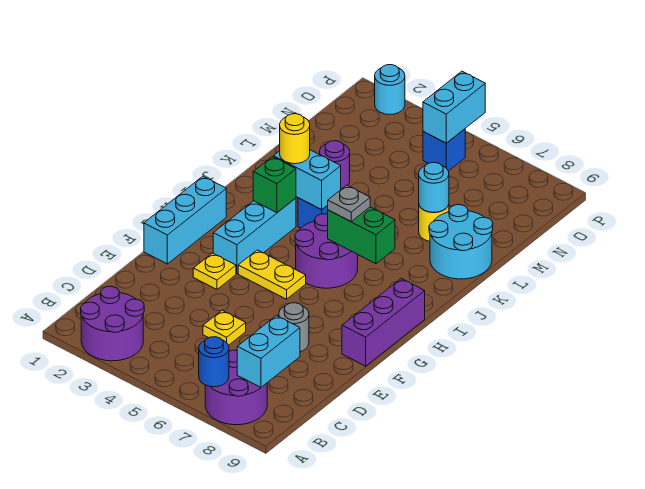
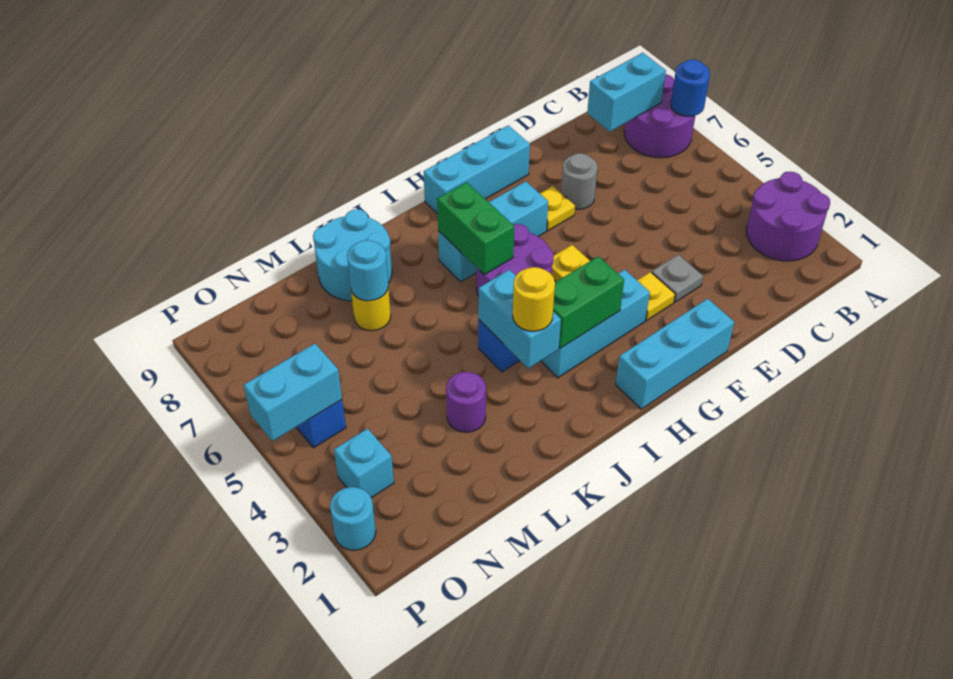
yellow plate D5 level 1 -> yellow plate F7 level 1
purple brick F9:H9 level 1 -> cyan brick F9:H9 level 1
none -> cyan brick G7:I7 level 1
green brick I3 level 2 -> green brick H3:I3 level 2
grey plate I6 level 3 -> grey plate E3 level 1
none -> cyan brick O3 level 1

